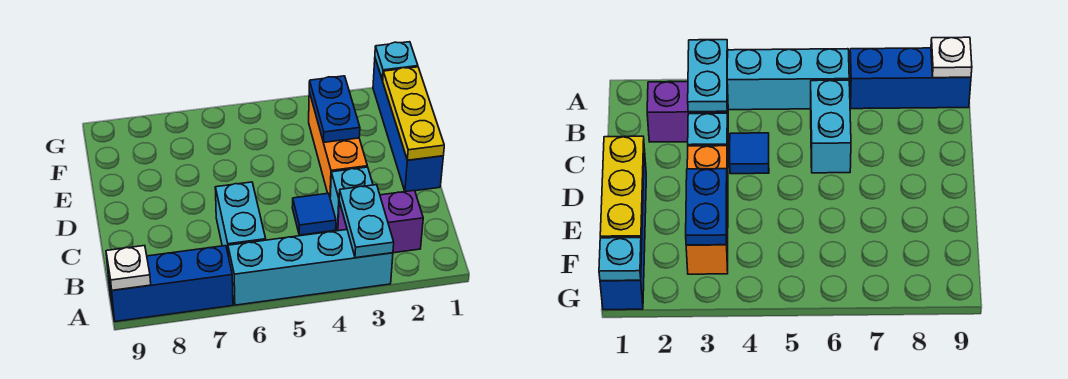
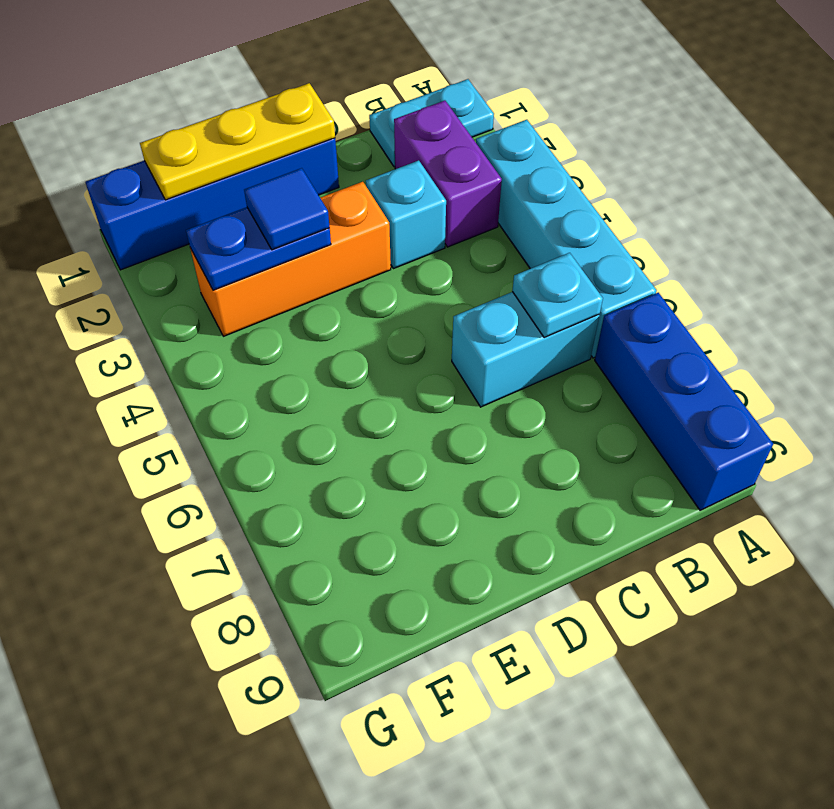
cyan plate A3:B3 level 2 -> cyan plate A1:B1 level 1
white plate A9 level 2 -> none
blue tile C4 level 1 -> blue tile E3 level 3
cyan plate G1 level 2 -> cyan plate B6 level 2

